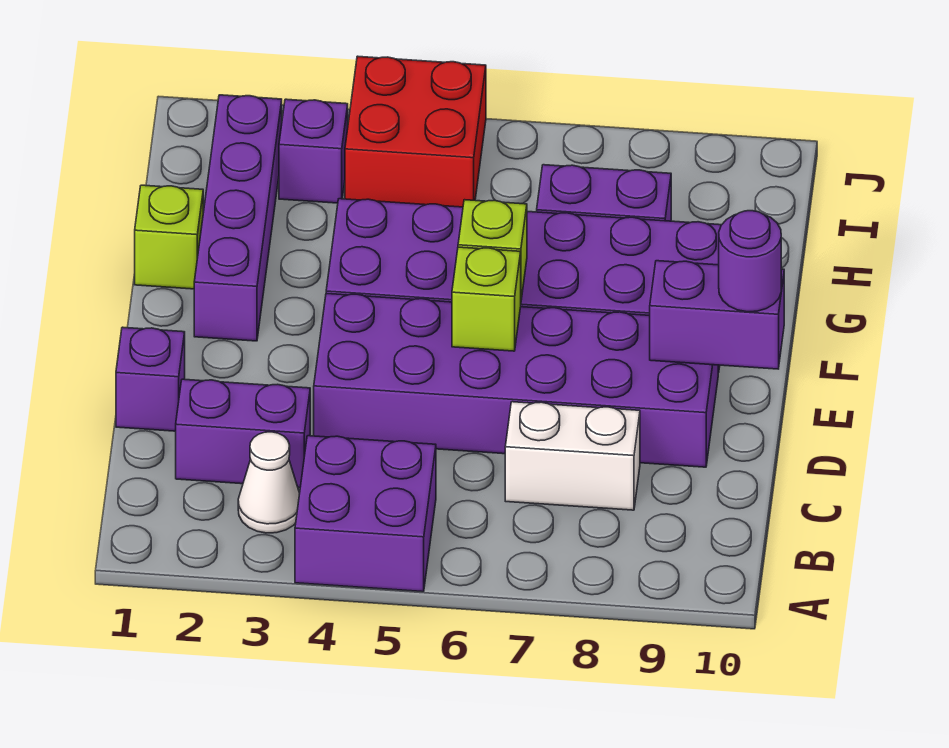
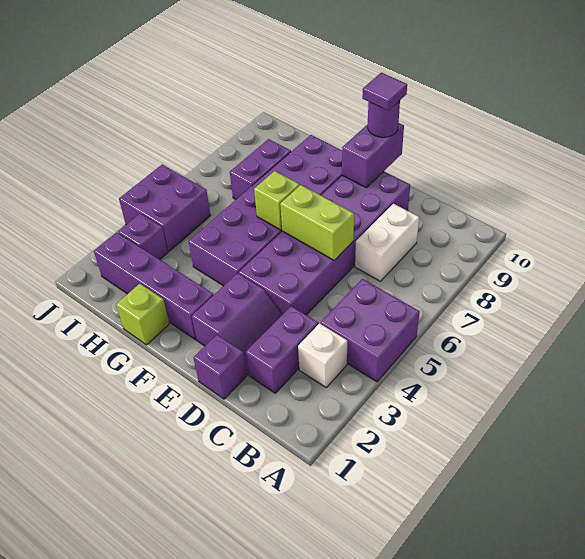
white cone B3 level 1 -> white brick B3 level 1
none -> purple slope D2:E3 level 1 top E
lime brick E6 level 2 -> lime brick D6:E6 level 2
none -> purple tile E10 level 4
red brick I4:J5 level 1 -> purple brick I4:J5 level 1

